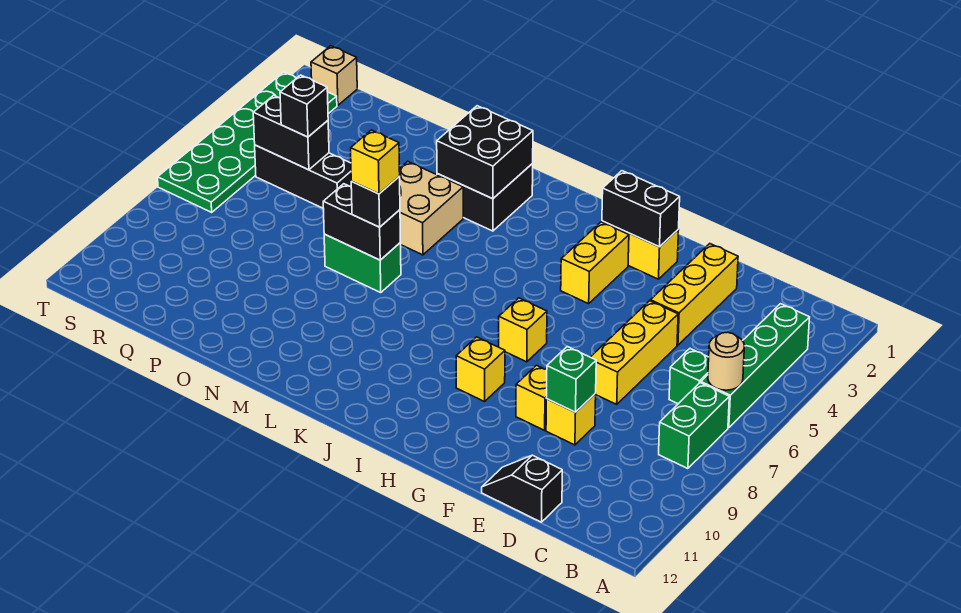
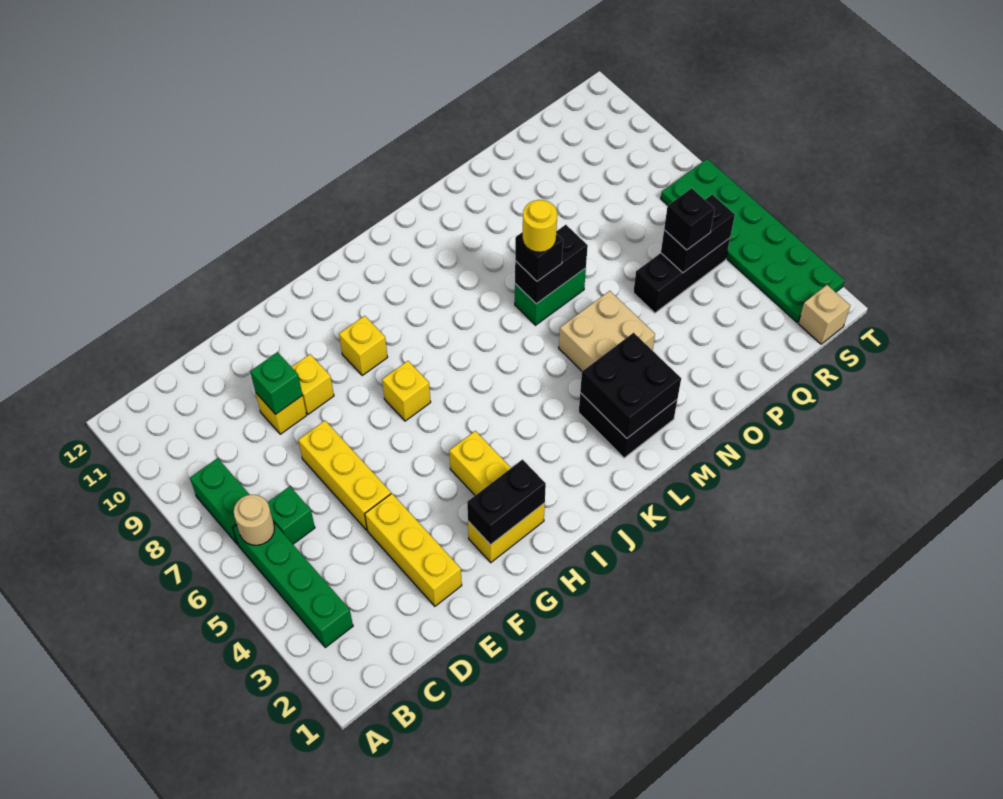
black slope D12:E12 level 1 top D -> none
yellow brick M7 level 4 -> yellow round brick M7 level 4

